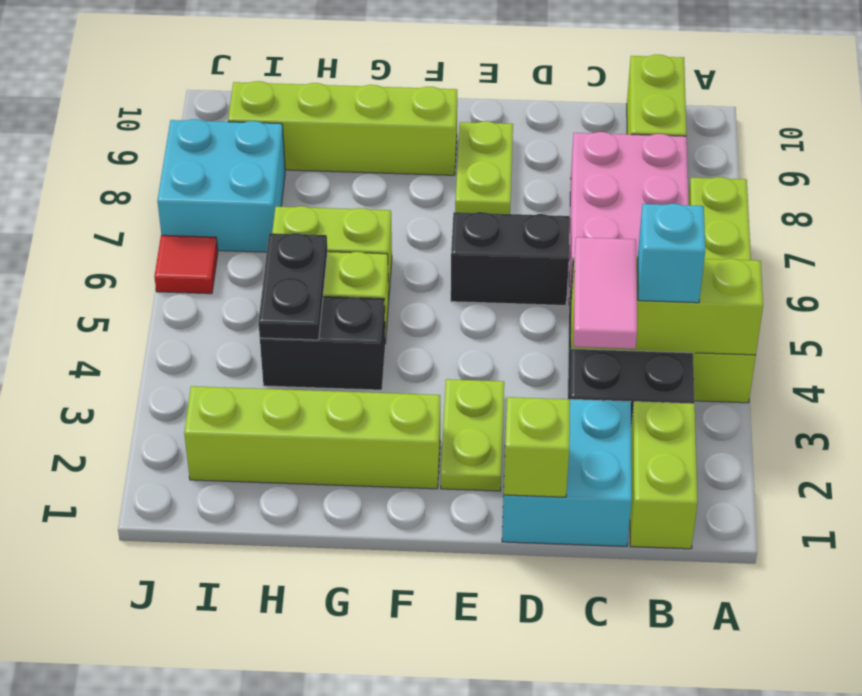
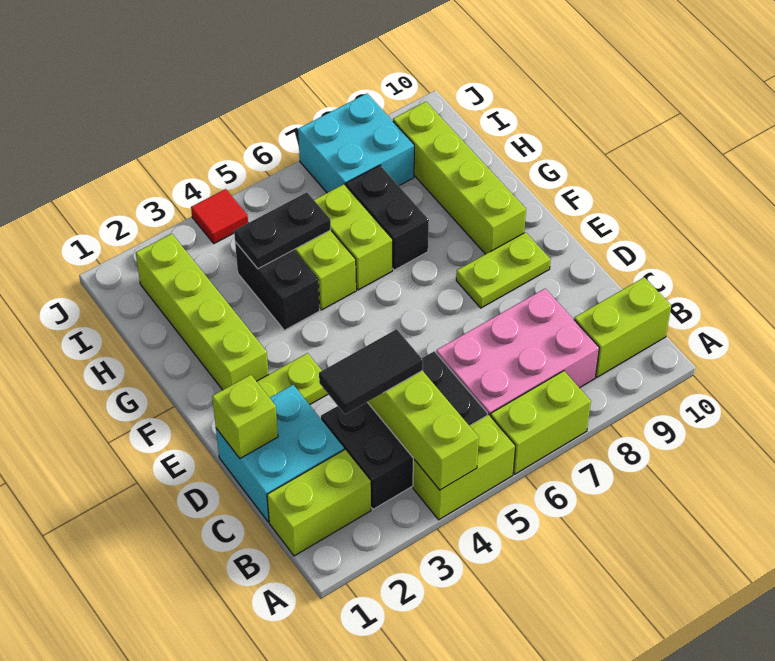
cyan brick B4 level 3 -> none
pink tile C3:C4 level 3 -> black tile C3:C4 level 3
black brick D6:E6 level 1 -> black brick G7:H7 level 1
red tile J6 level 1 -> red tile J4 level 1

